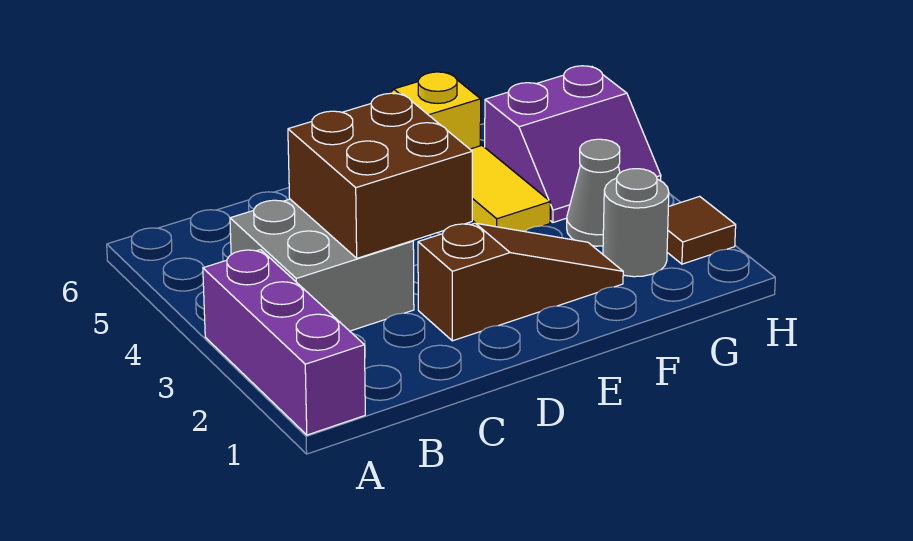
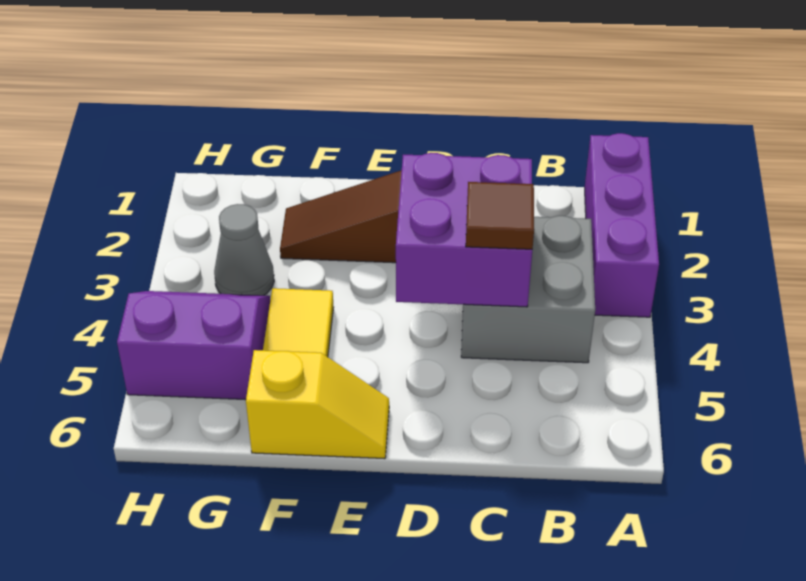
brown brick C3:D4 level 2 -> purple brick C3:D4 level 2
grey round brick G2 level 1 -> none
brown tile H2 level 1 -> brown tile C4 level 3

